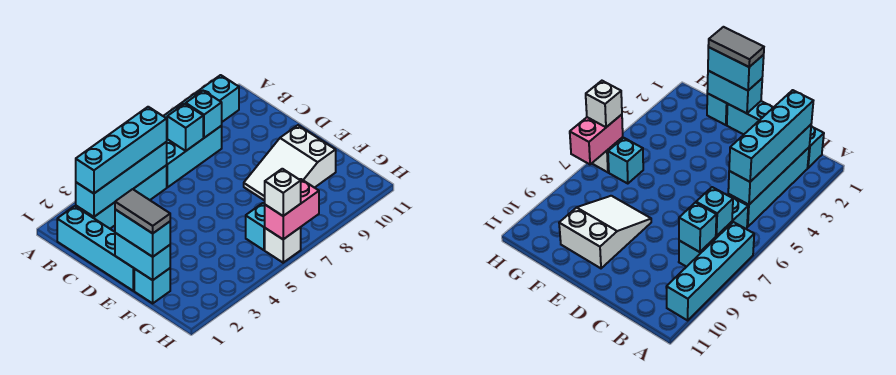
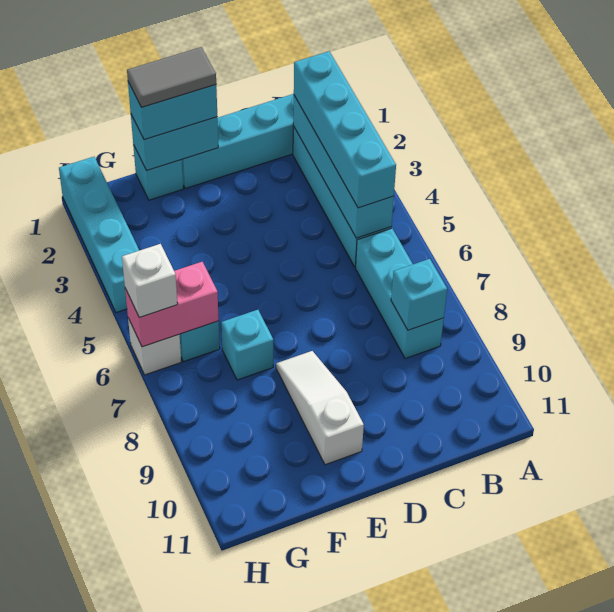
cyan brick A7:A10 level 1 -> cyan brick H1:H4 level 1
cyan brick B7 level 2 -> cyan brick F7 level 1
white slope E8:F10 level 1 top 10 -> white slope E8:E10 level 1 top 10
pink brick H6:H7 level 2 -> pink brick G6:H6 level 2

